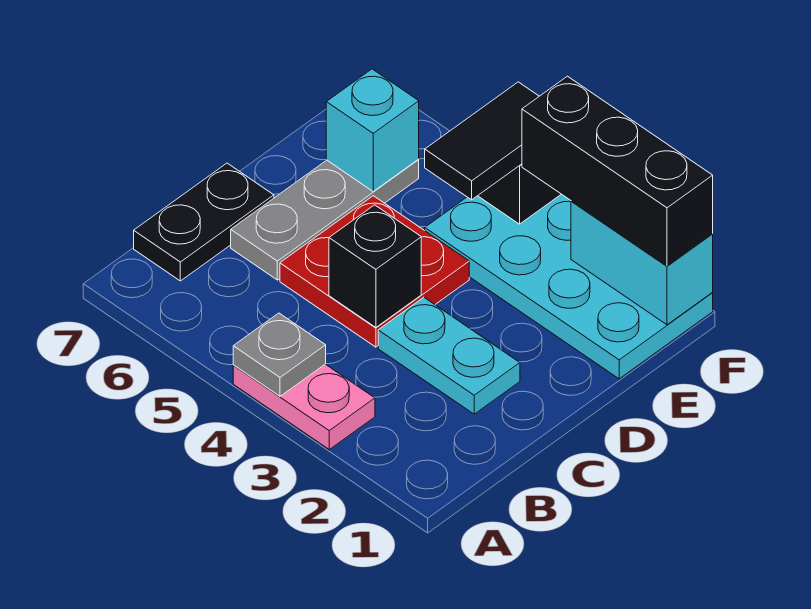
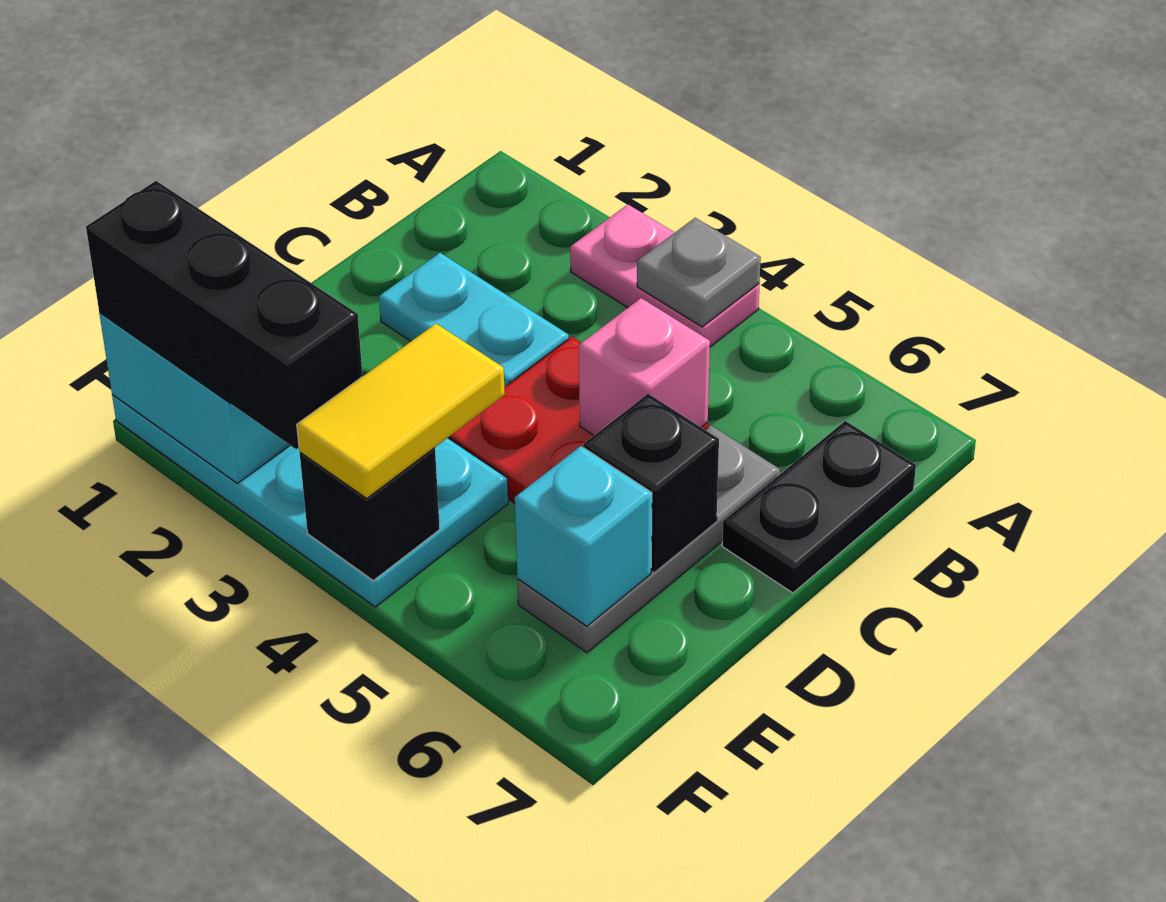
black brick C4 level 2 -> black brick D6 level 2
none -> pink brick C5 level 2
black tile E4:F4 level 3 -> yellow tile E4:F4 level 3

